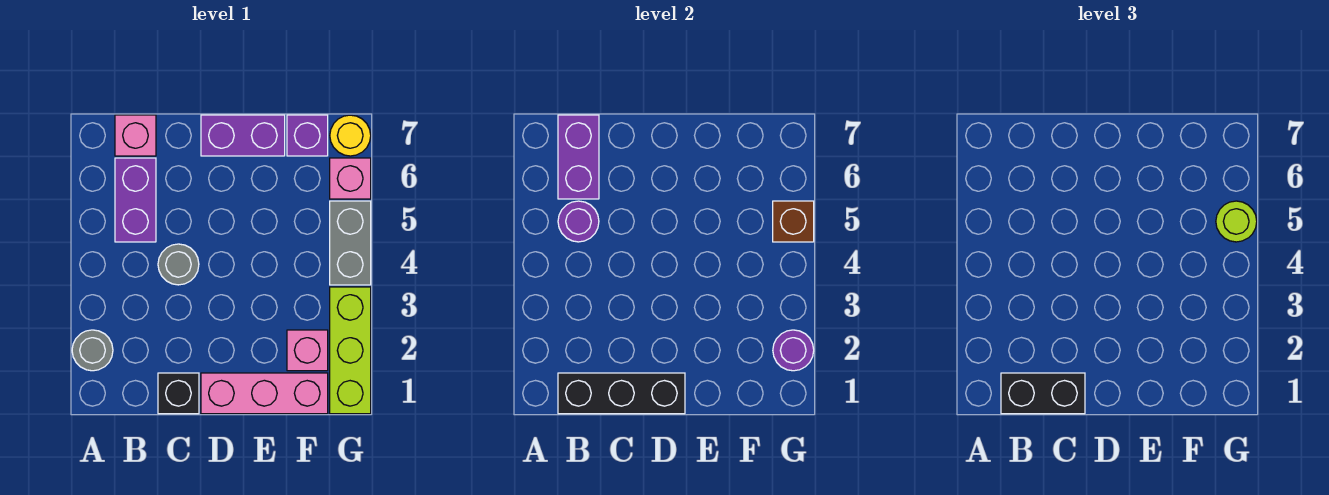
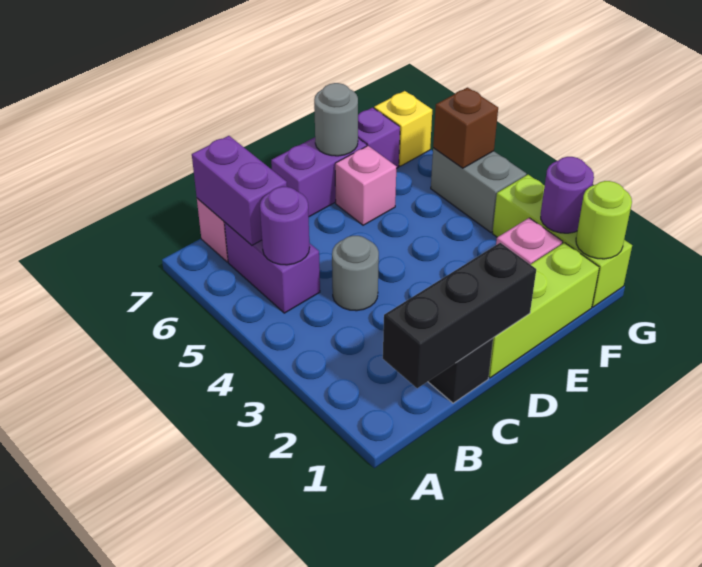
grey round brick A2 level 1 -> grey round brick E7 level 2
black brick B1:C1 level 3 -> none
pink brick D1:F1 level 1 -> lime brick D1:F1 level 1
lime round brick G5 level 3 -> lime round brick G1 level 2
pink brick G6 level 1 -> pink brick E6 level 1
yellow round brick G7 level 1 -> yellow brick G7 level 1

